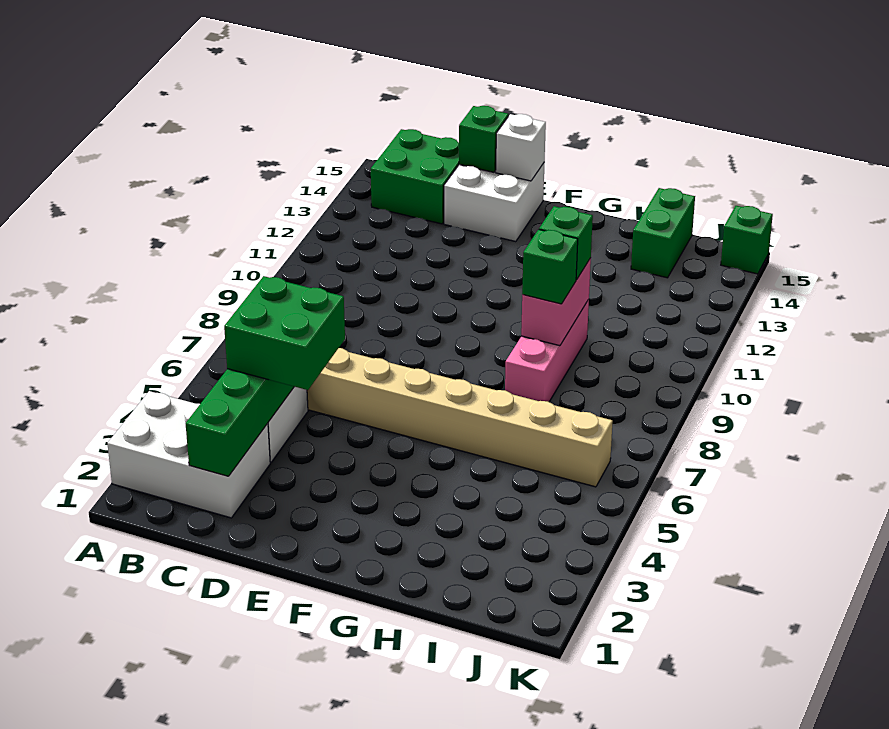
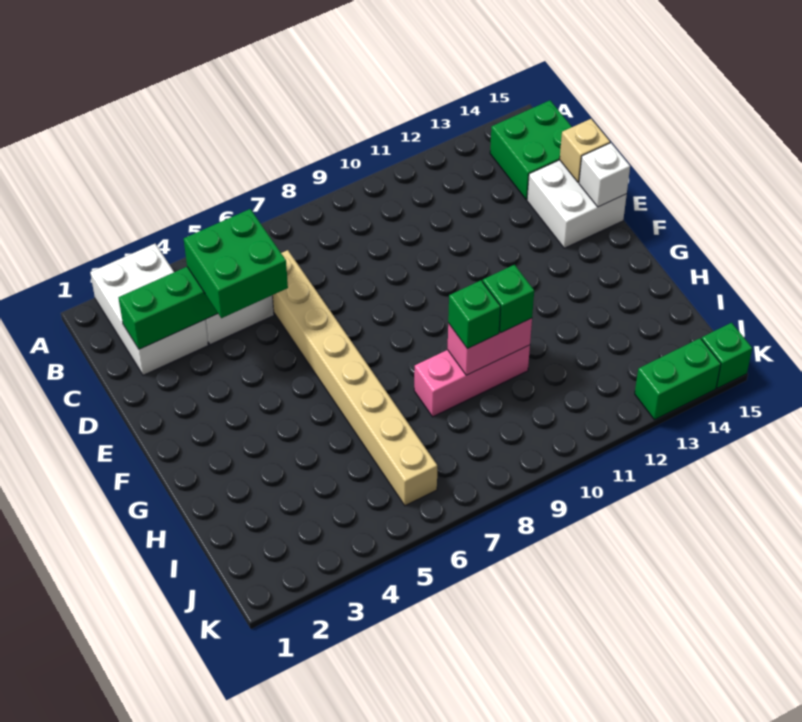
green brick D15 level 2 -> tan brick D15 level 2
green brick I14:I15 level 1 -> green brick K13:K14 level 1

